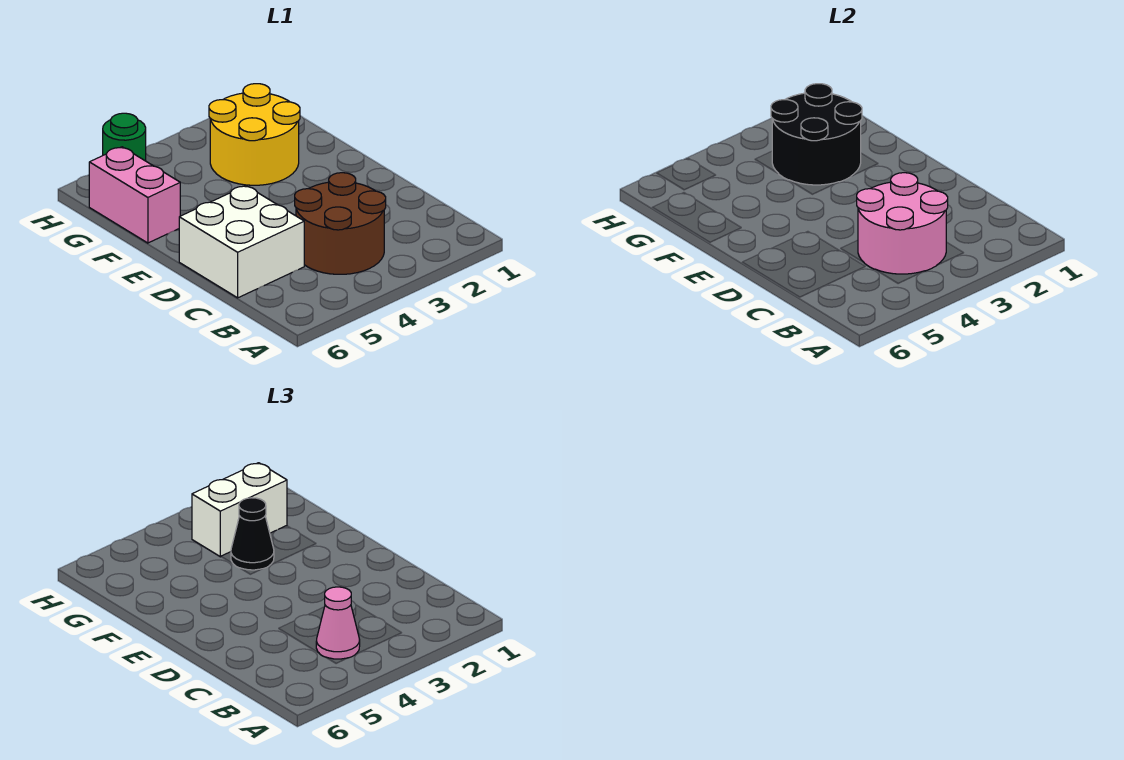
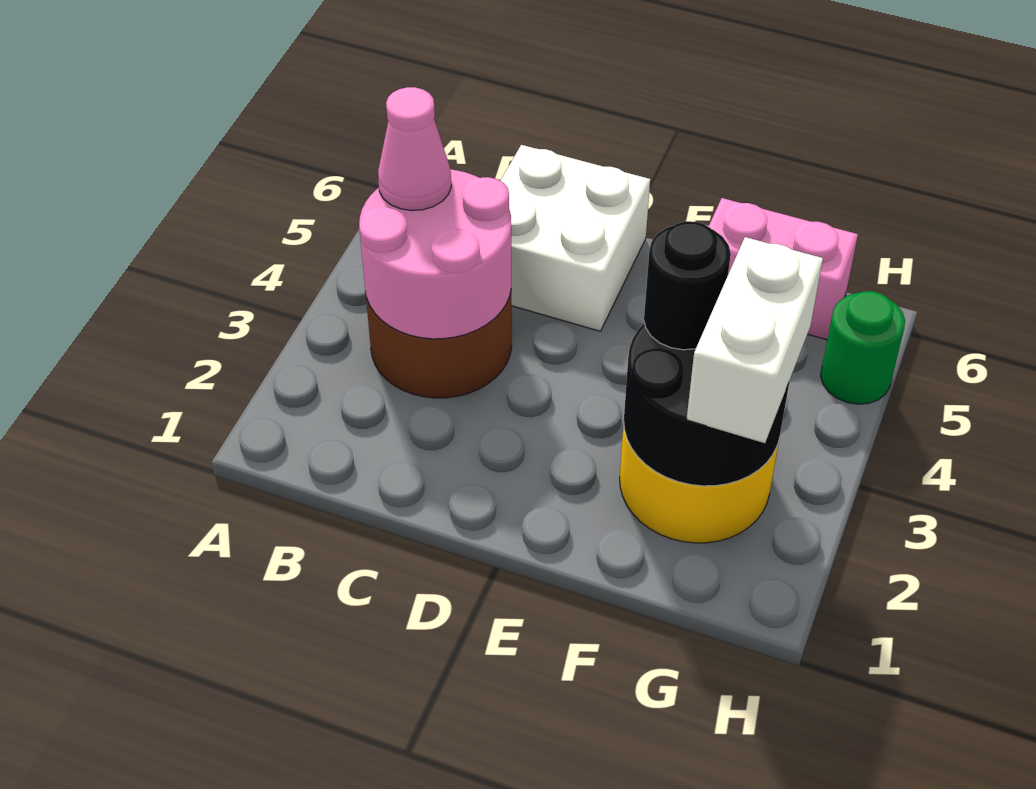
black cone F3 level 3 -> black round brick F3 level 3

